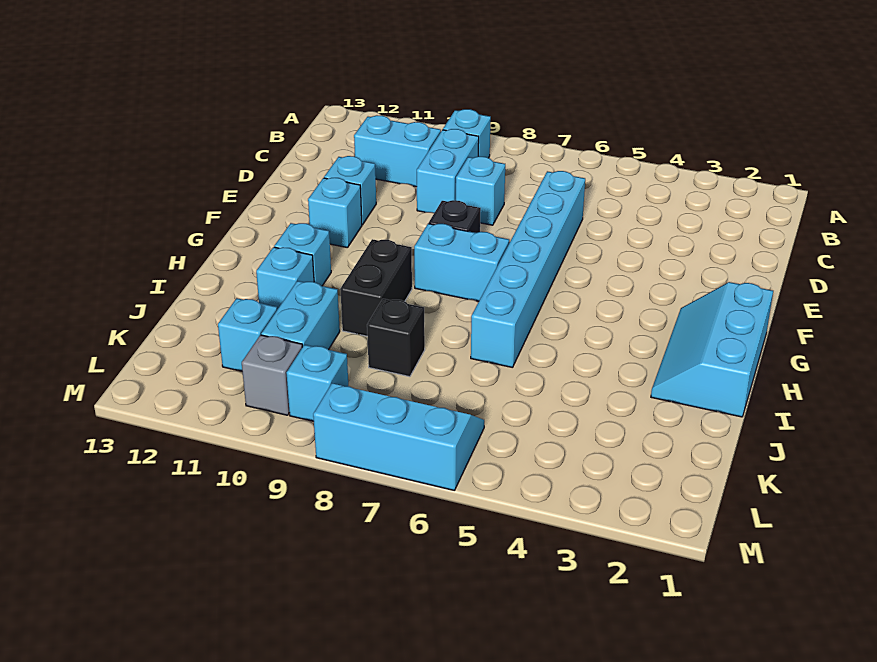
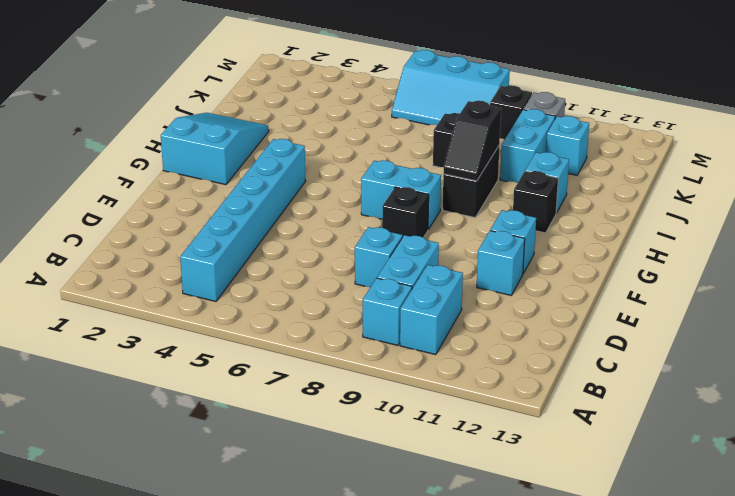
cyan brick C10:C11 level 1 -> cyan brick B10:C10 level 1
cyan brick D6:I6 level 1 -> cyan brick B4:G4 level 1
cyan slope G1:I2 level 1 top 1 -> cyan slope G1:I2 level 1 top G
none -> black slope H9:I9 level 2 top I
cyan brick H11 level 1 -> black brick H11 level 1
cyan brick L9 level 1 -> black brick L9 level 1

